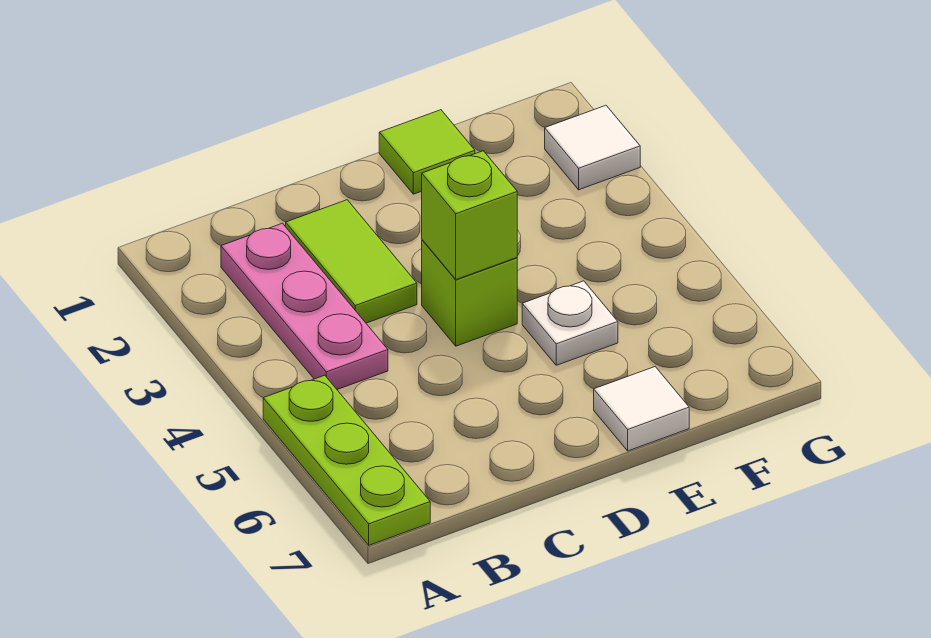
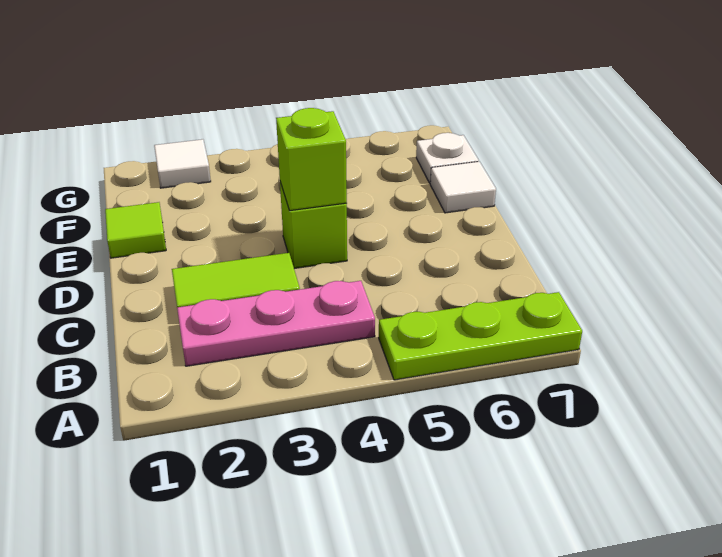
white plate E5 level 1 -> white plate F7 level 1

